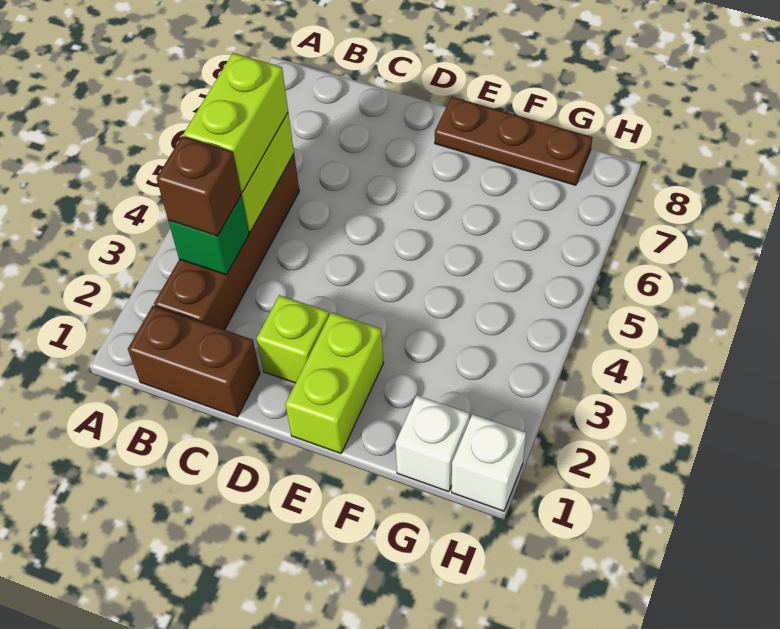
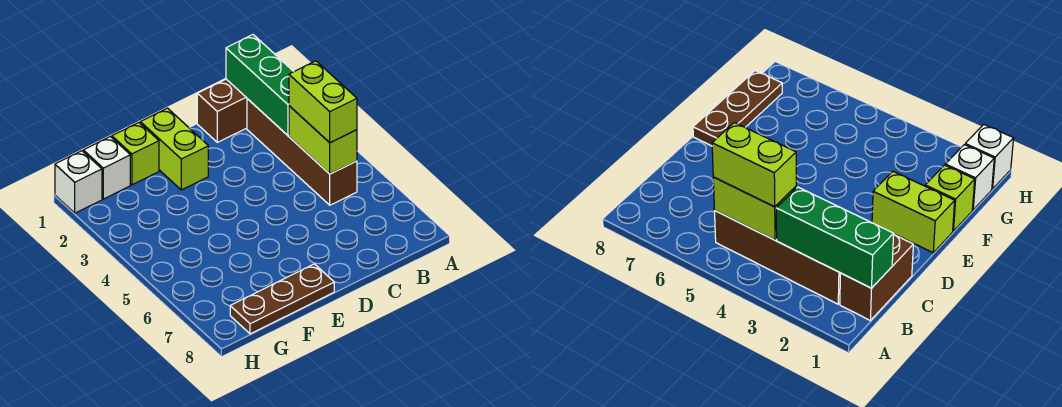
green brick B3 level 2 -> green brick B1:B3 level 2
brown brick B3 level 3 -> none
lime brick D2 level 1 -> lime brick F1 level 1

